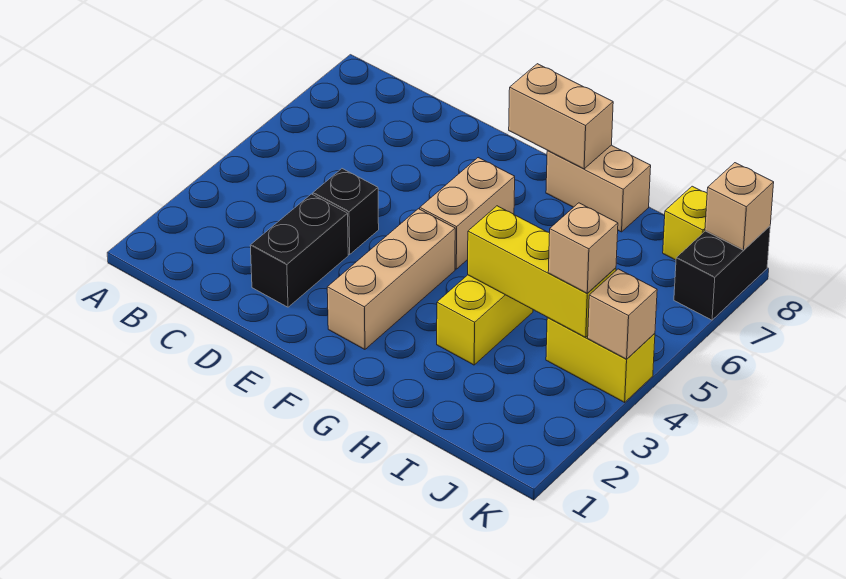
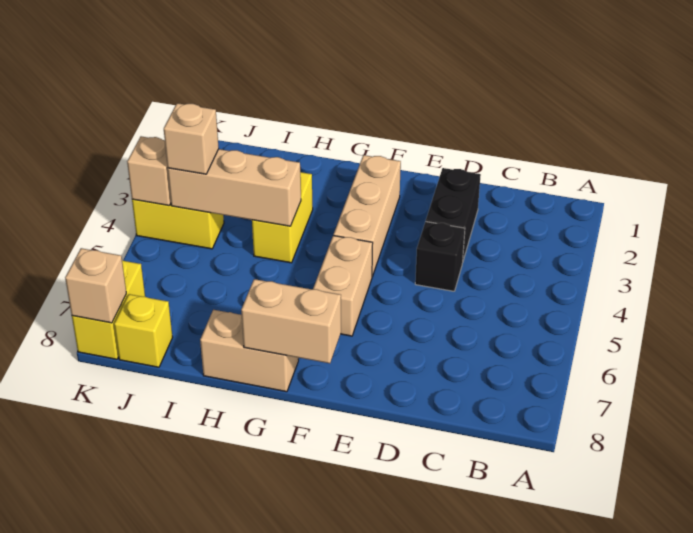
yellow brick H4:J4 level 2 -> tan brick H4:J4 level 2
black brick K7:K8 level 1 -> yellow brick K7:K8 level 1

